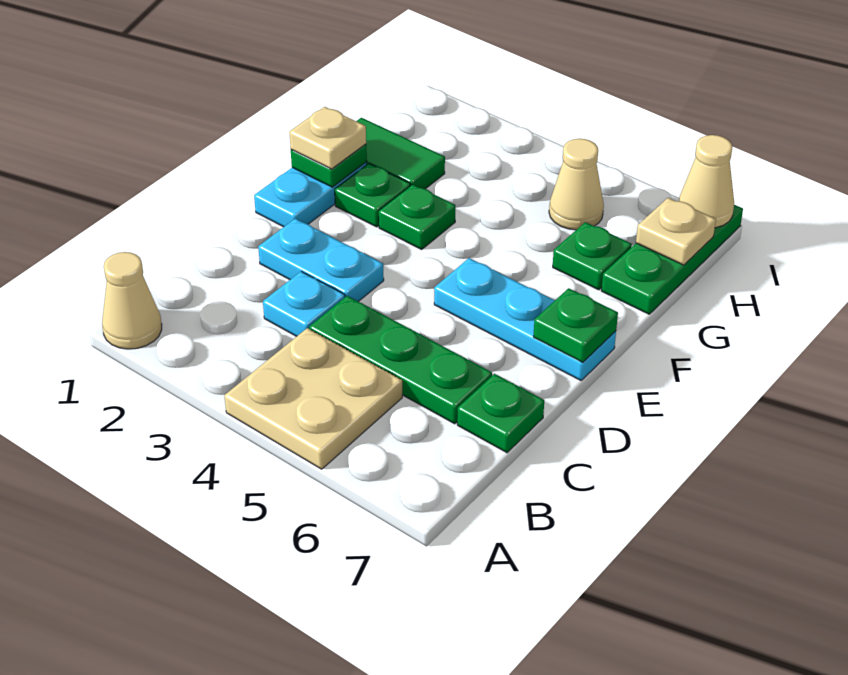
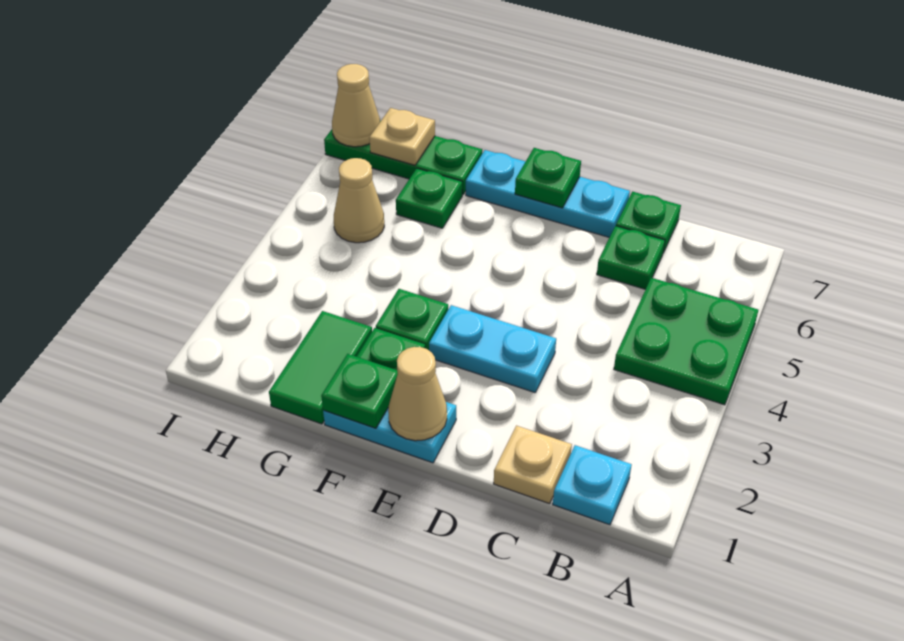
tan cone A1 level 1 -> tan cone E1 level 2
tan plate A4:B5 level 1 -> green plate A4:B5 level 1
cyan plate C3 level 1 -> cyan plate B1 level 1
green plate C4:C6 level 1 -> green plate C6 level 1
cyan plate D2:D3 level 1 -> cyan plate D3:E3 level 1
cyan plate E5:E7 level 1 -> cyan plate D7:F7 level 1
tan plate F1 level 3 -> tan plate C1 level 1

